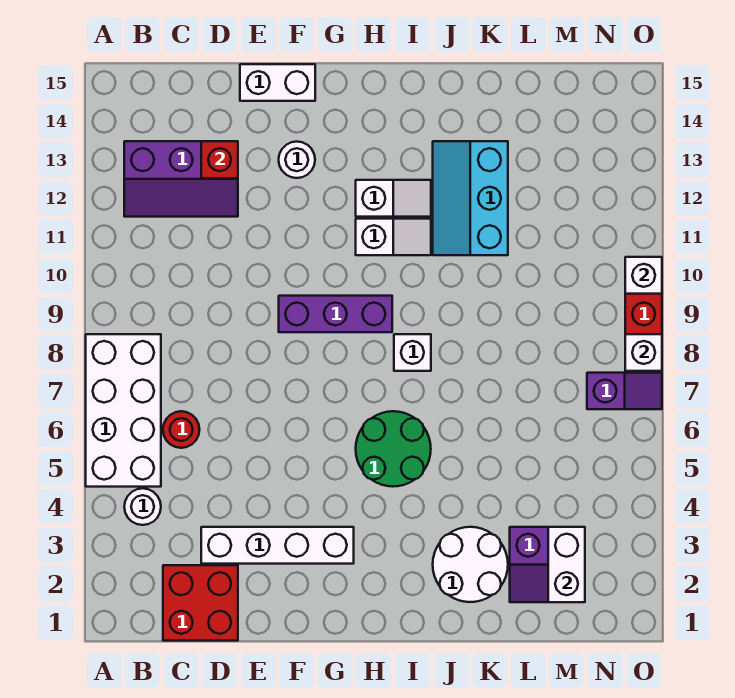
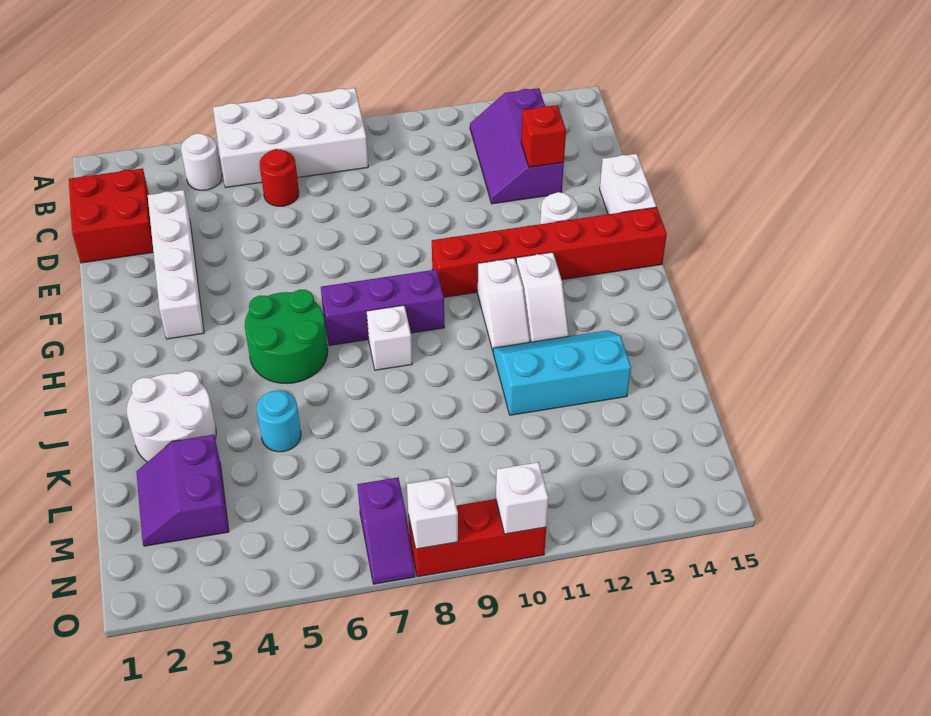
purple brick F9:H9 level 1 -> purple brick H7:H9 level 1
none -> red brick G10:G15 level 1
none -> cyan round brick K5 level 1
white brick M2:M3 level 2 -> none

